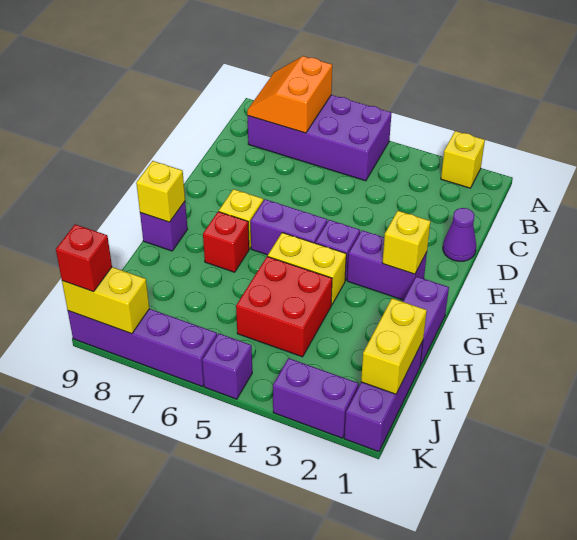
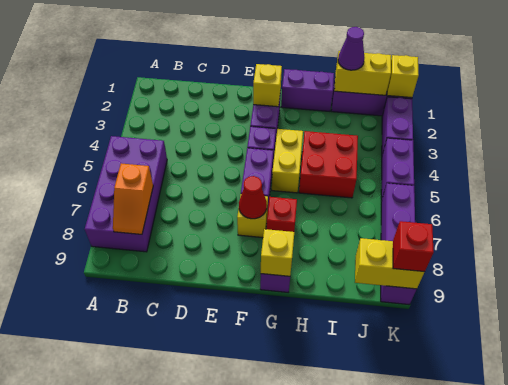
yellow brick A2 level 1 -> yellow brick K1 level 2
orange slope A7:B8 level 2 top 7 -> orange slope B7:B8 level 2 top 7
purple cone D1 level 1 -> purple cone I1 level 3
none -> red cone F7 level 2
purple brick K5 level 1 -> purple brick K4:K5 level 1
yellow brick K8:K9 level 2 -> yellow brick J9:K9 level 2

